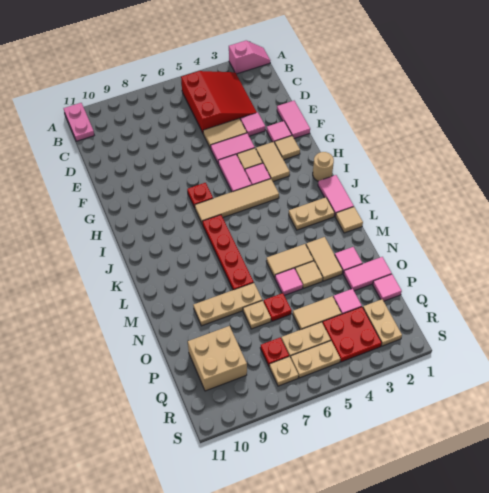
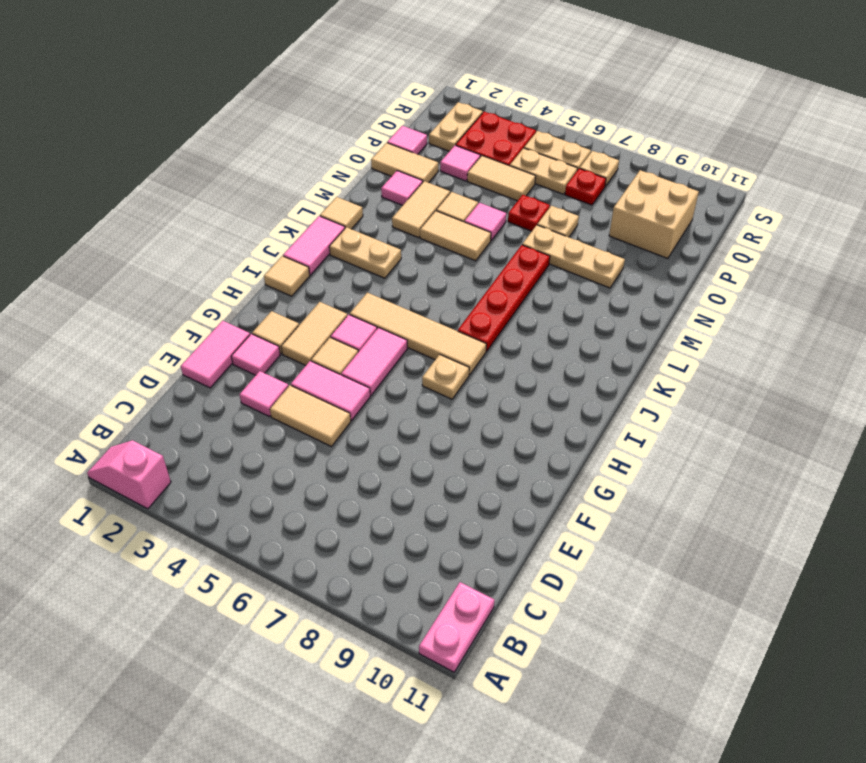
red slope B3:D5 level 1 top 5 -> none
red plate H7 level 1 -> tan plate H7 level 1
tan round brick I1 level 1 -> tan tile I1 level 1
pink tile O1:O2 level 1 -> tan tile O1:O2 level 1

